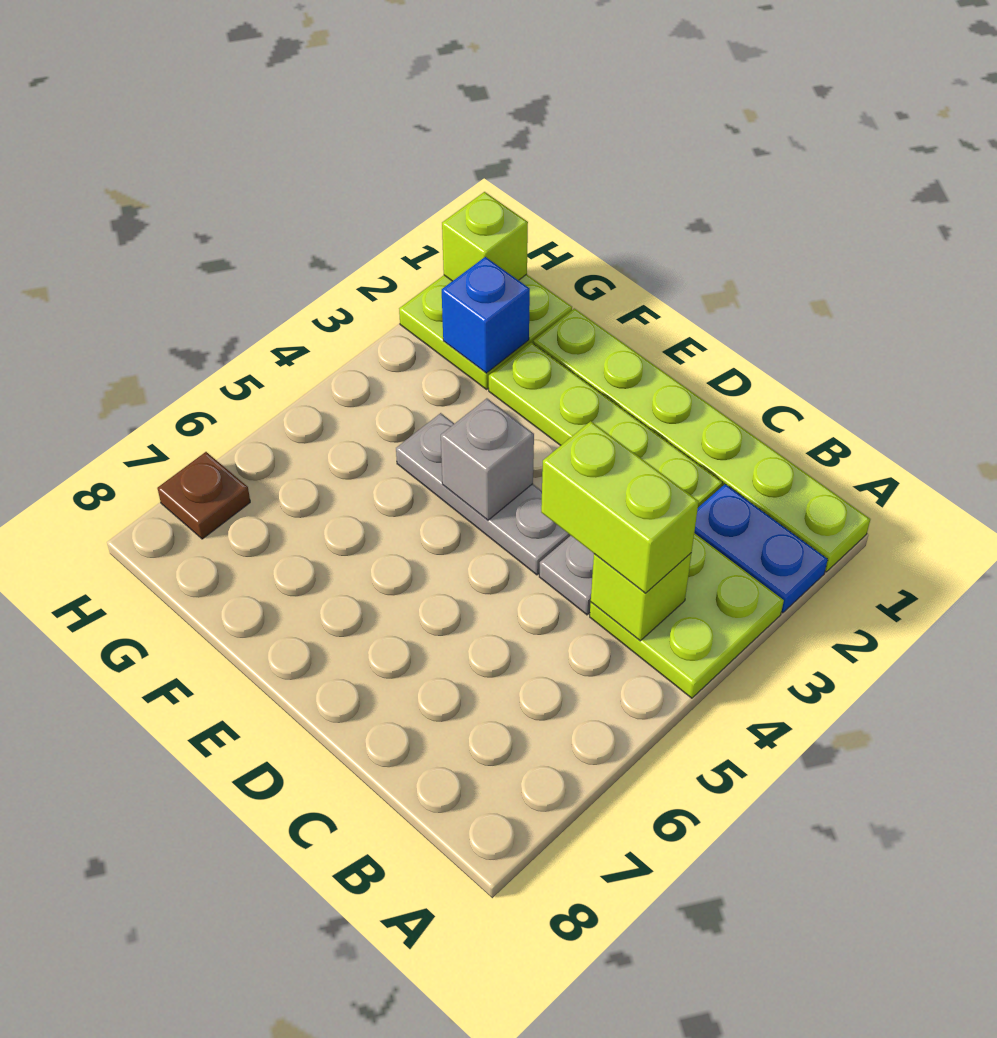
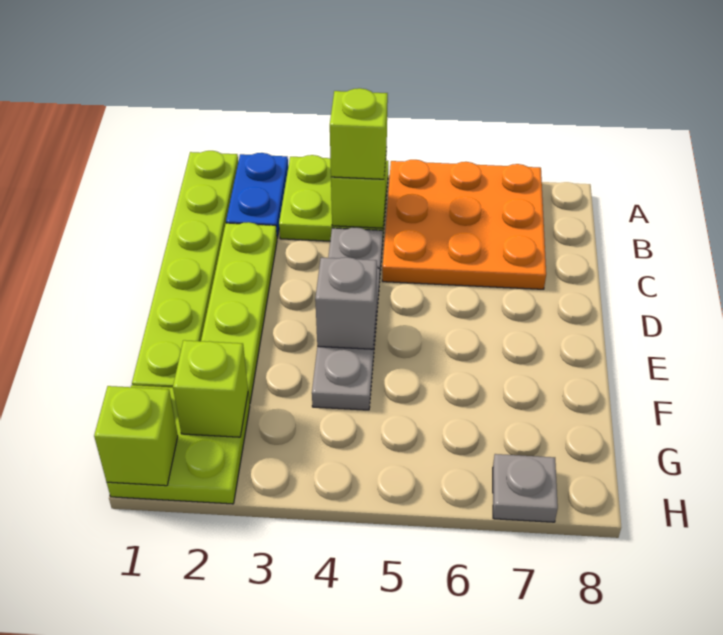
none -> orange plate A5:C7 level 1
lime brick B4:C4 level 3 -> lime brick B4 level 3
blue brick G2 level 2 -> lime brick G2 level 2
brown plate H7 level 1 -> grey plate H7 level 1

